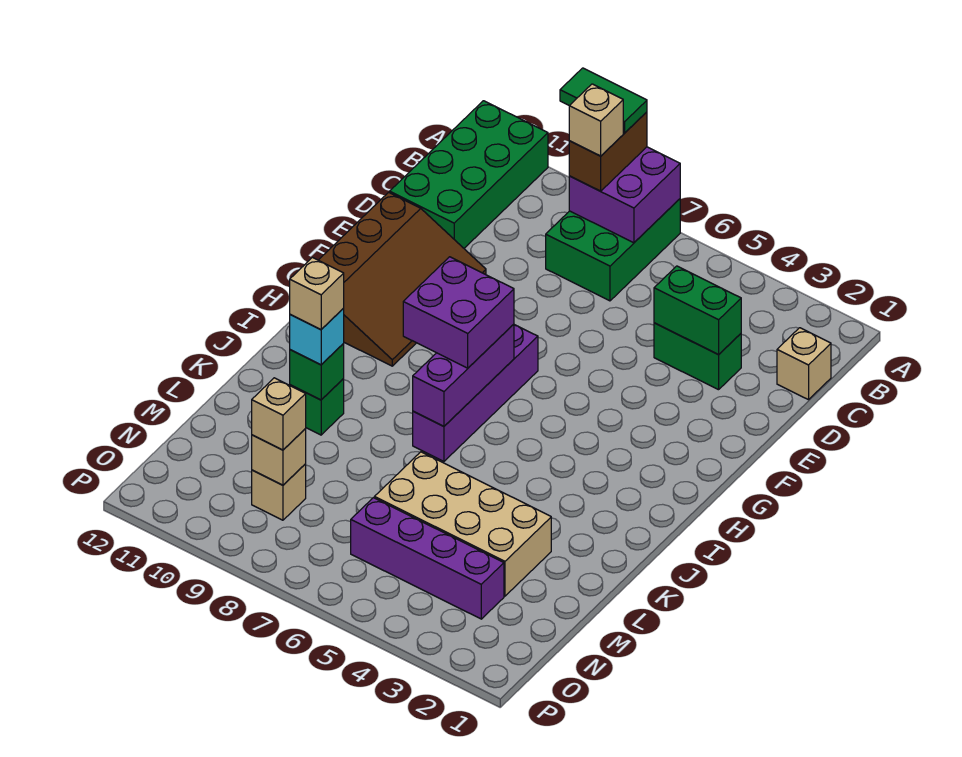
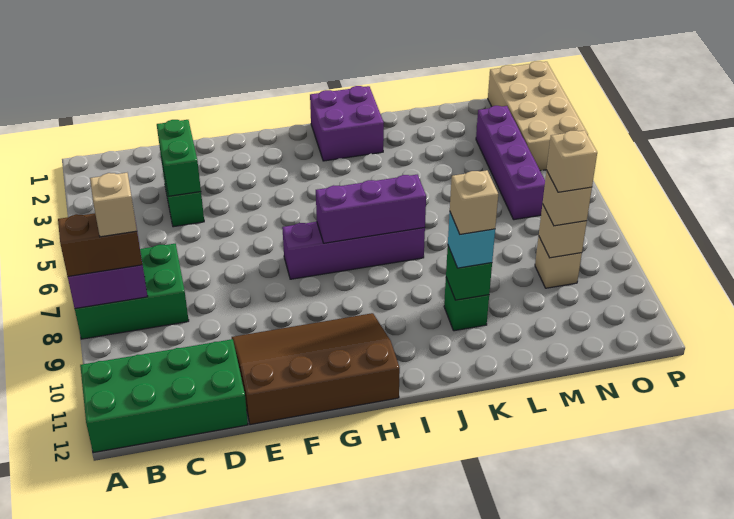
green tile A8:A9 level 4 -> none
tan brick C1 level 1 -> tan brick N9 level 4
purple brick H7:I8 level 3 -> purple brick I1:J2 level 1
tan brick L3:M6 level 1 -> tan brick O1:P4 level 1

